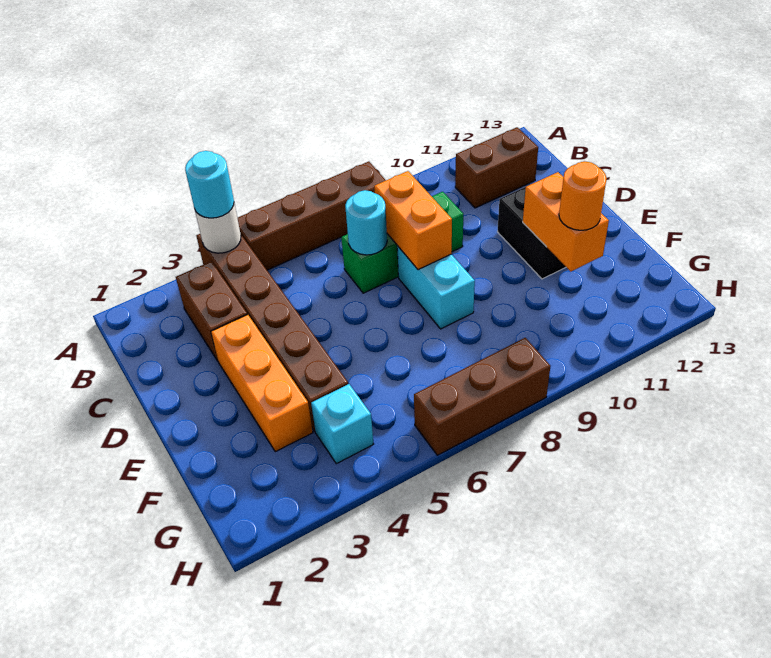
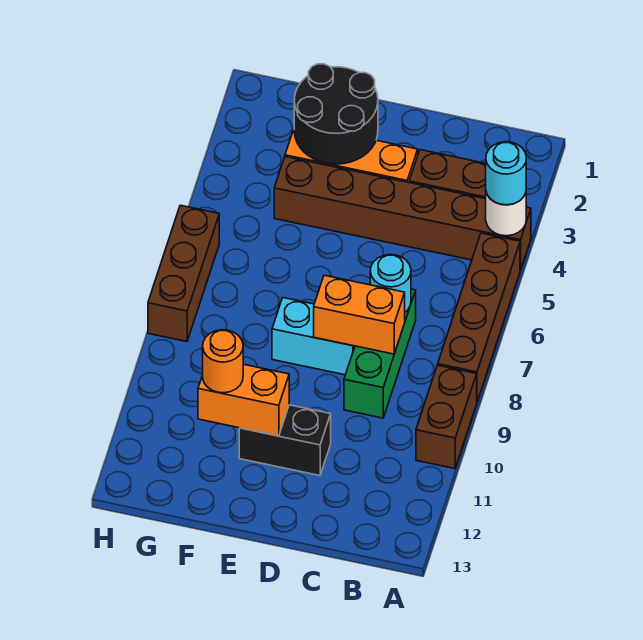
brown brick B11:B12 level 1 -> brown brick A9:A10 level 1
none -> black round brick E2:F3 level 2
cyan brick G4 level 1 -> none

